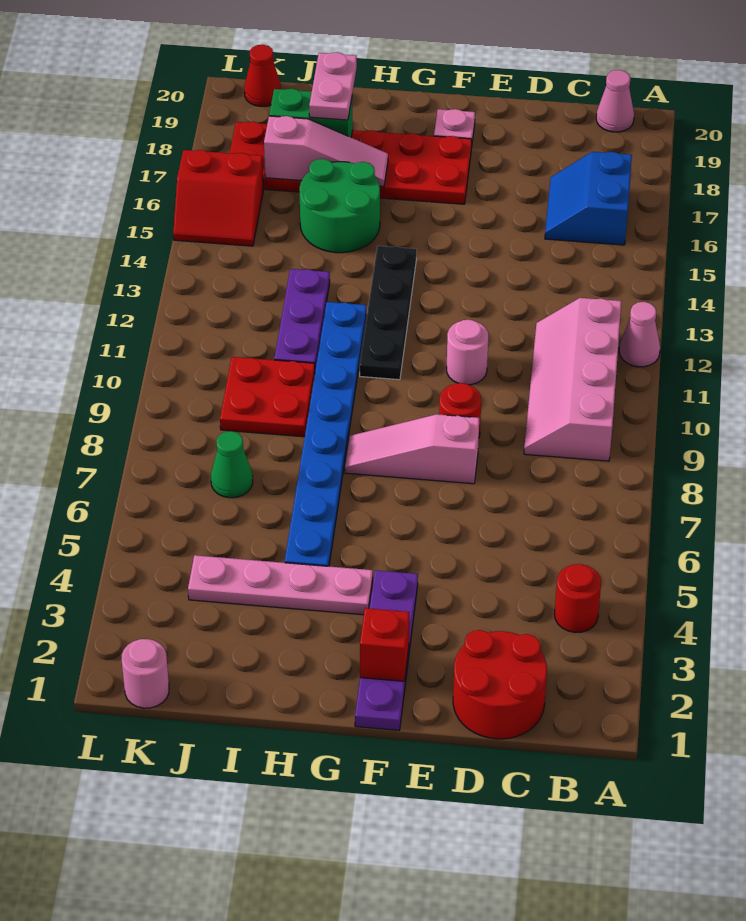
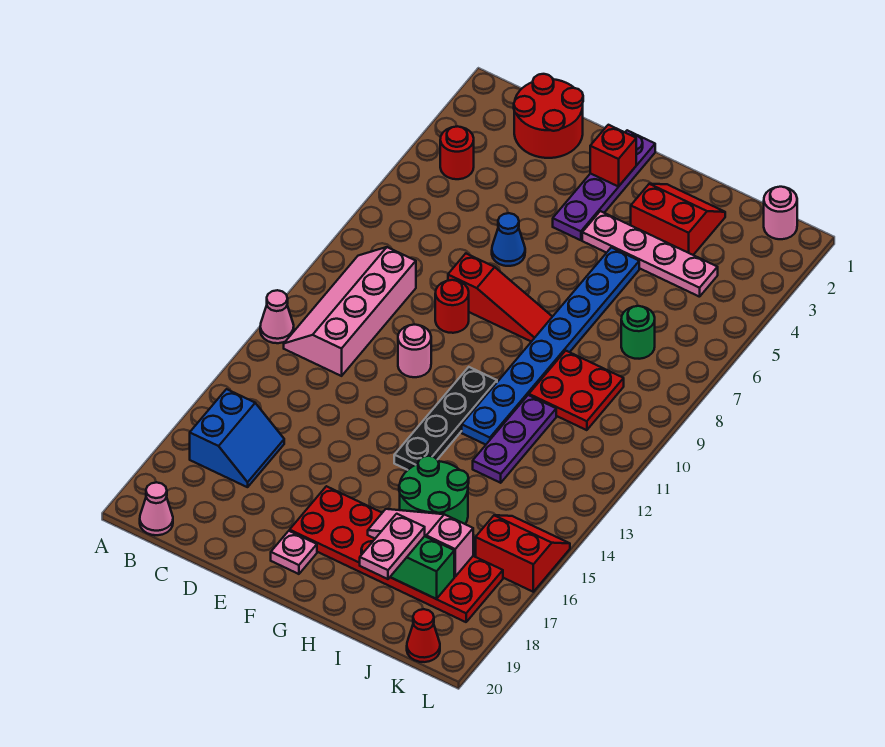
pink slope B9:C12 level 1 top B -> pink slope B9:C12 level 1 top C
none -> blue cone E6 level 1
pink slope E8:G8 level 1 top E -> red slope E8:G8 level 1 top E
none -> red slope H2:I3 level 1 top 3
green cone J7 level 1 -> green round brick J7 level 1

